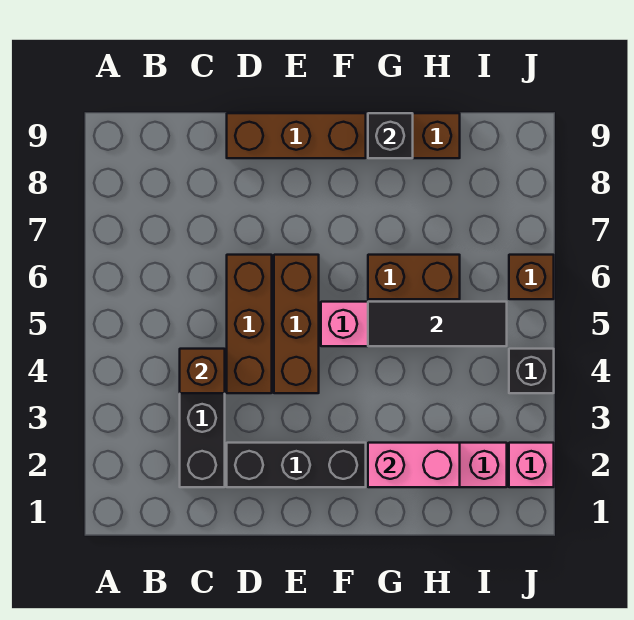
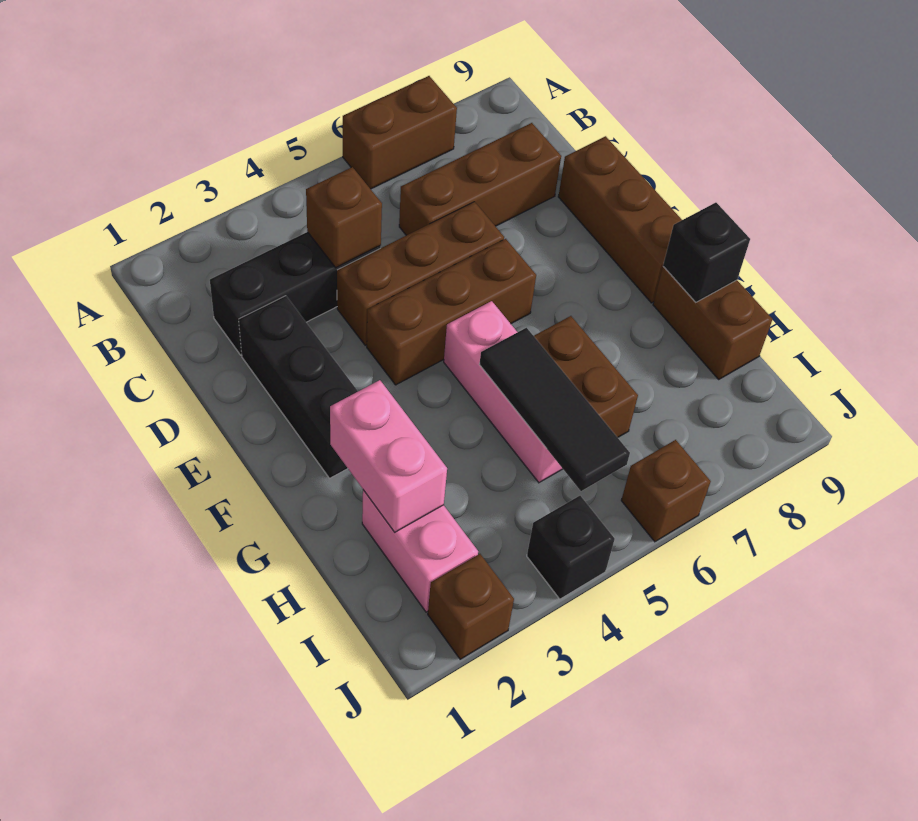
none -> brown brick A6:A7 level 1
none -> brown brick C6:C8 level 1
pink brick J2 level 1 -> brown brick J2 level 1

